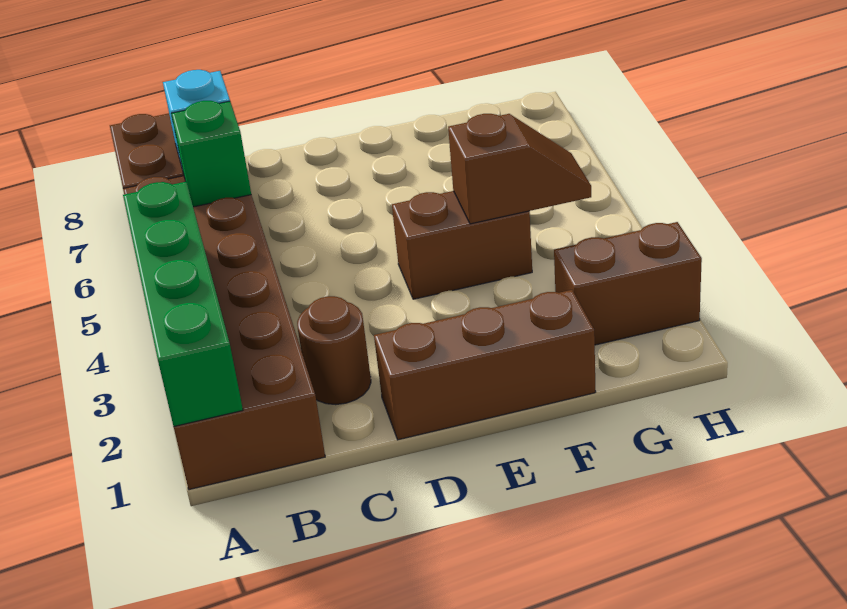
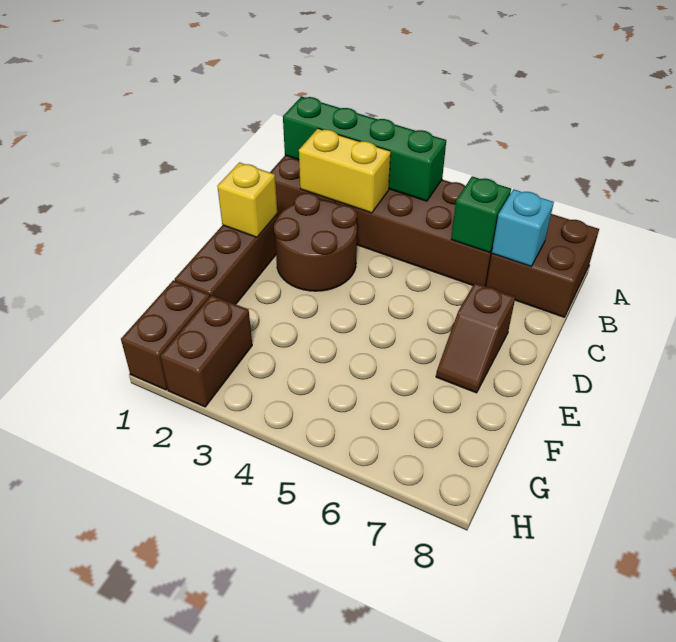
none -> yellow brick B2:B3 level 2
brown round brick C2 level 1 -> brown round brick C2:D3 level 1
none -> yellow brick D1 level 2
brown brick E4:F4 level 1 -> brown brick G1:H1 level 1
brown slope F4:G4 level 2 top F -> brown slope D7:E7 level 1 top D

